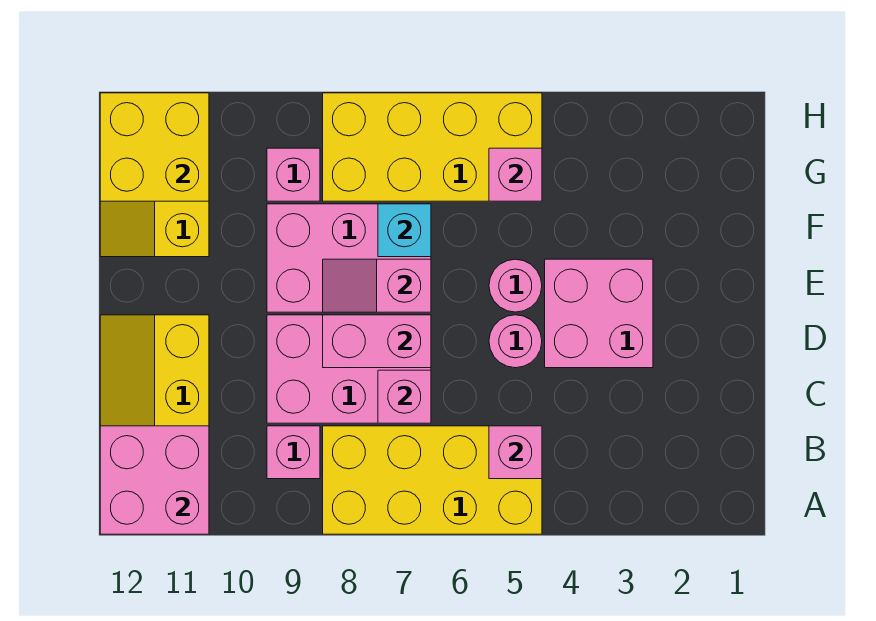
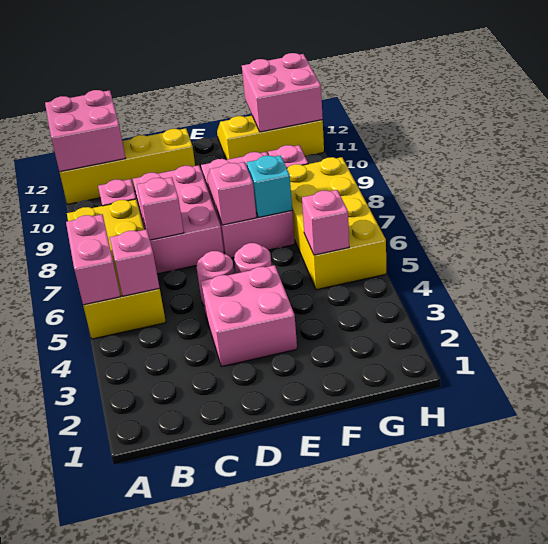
pink brick D7:D8 level 2 -> pink brick A5:A6 level 2
yellow brick G11:H12 level 2 -> pink brick G11:H12 level 2

